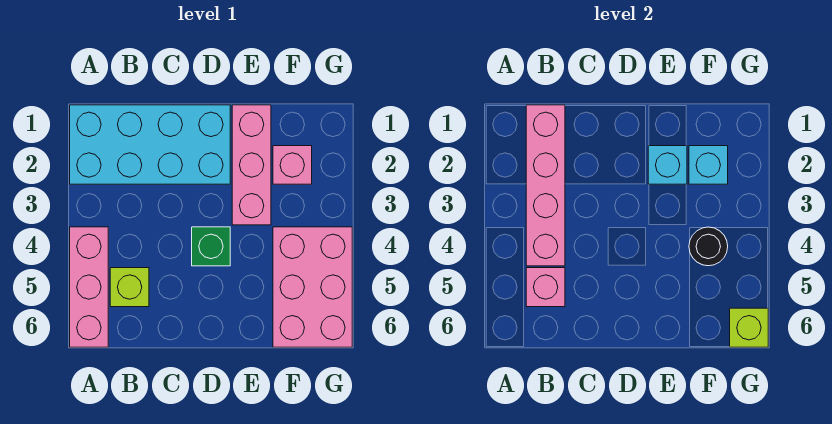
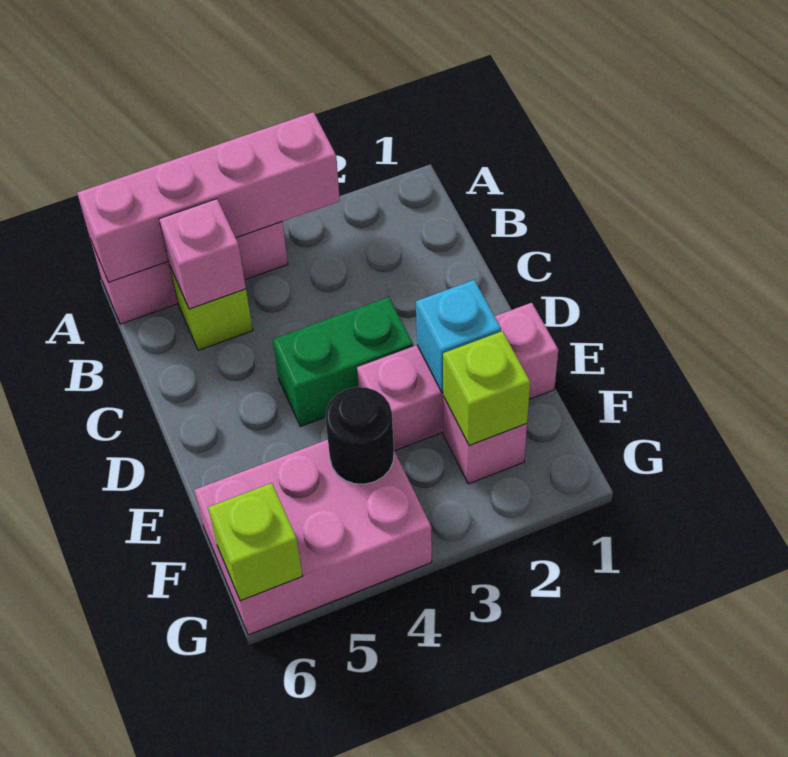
cyan brick A1:D2 level 1 -> none
pink brick B1:B4 level 2 -> pink brick A3:A6 level 2
green brick D4 level 1 -> green brick D3:D4 level 1
cyan brick F2 level 2 -> lime brick F2 level 2

